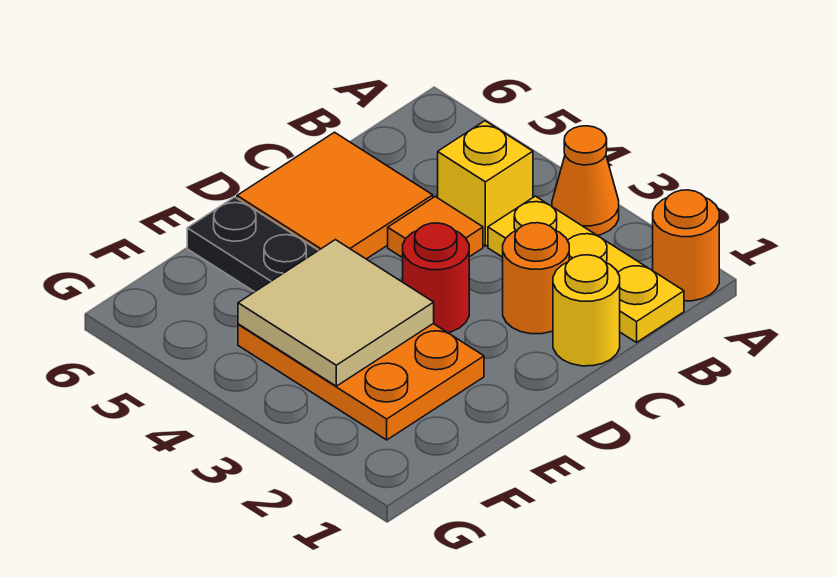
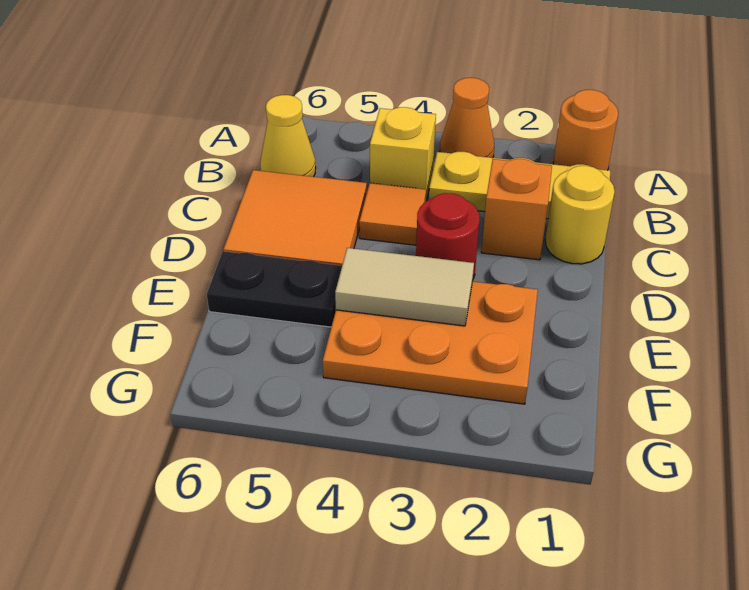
none -> yellow cone B6 level 1
orange round brick C2 level 1 -> orange brick C2 level 1
tan tile E3:F4 level 2 -> tan tile E3:E4 level 2

